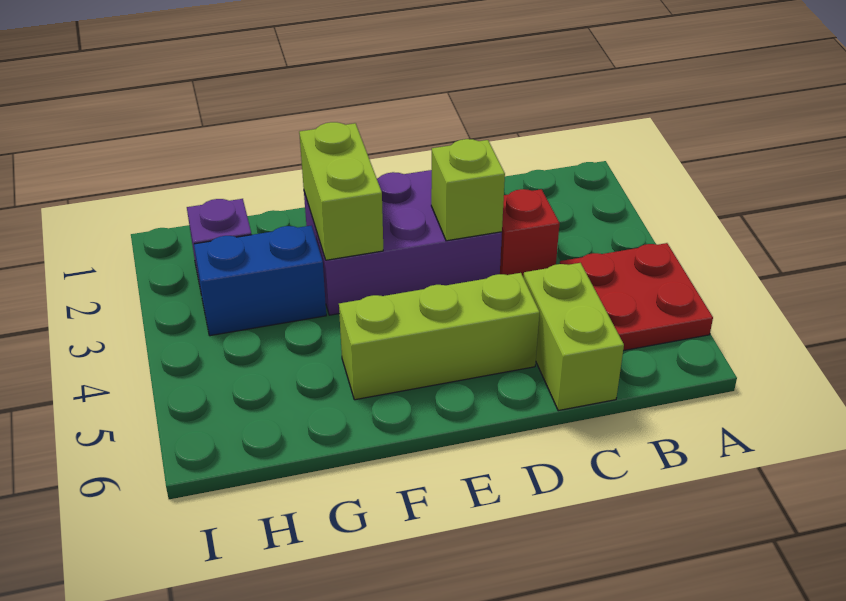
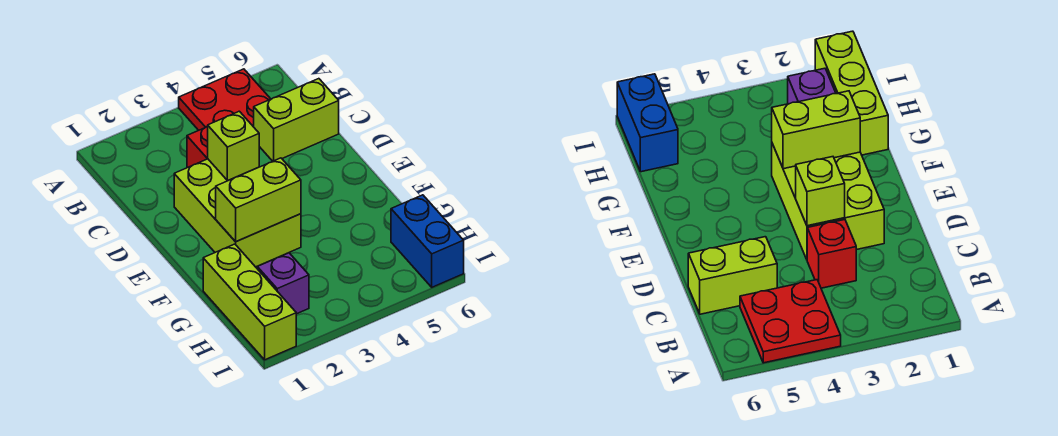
purple brick D2:F3 level 1 -> lime brick D2:F3 level 1
lime brick D5:F5 level 1 -> lime brick G1:I1 level 1
blue brick G3:H3 level 1 -> blue brick H6:I6 level 1

